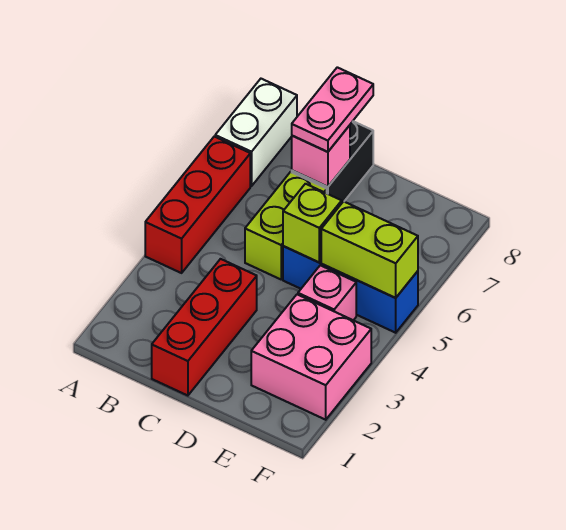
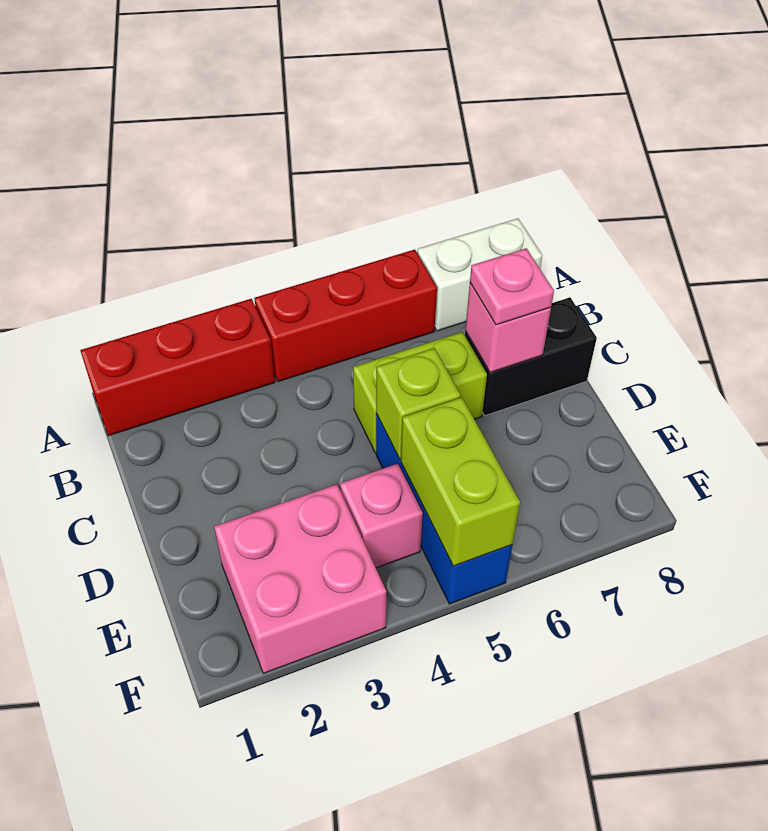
red brick C1:C3 level 1 -> red brick A1:A3 level 1
pink plate C7:C8 level 3 -> pink plate C7 level 3

